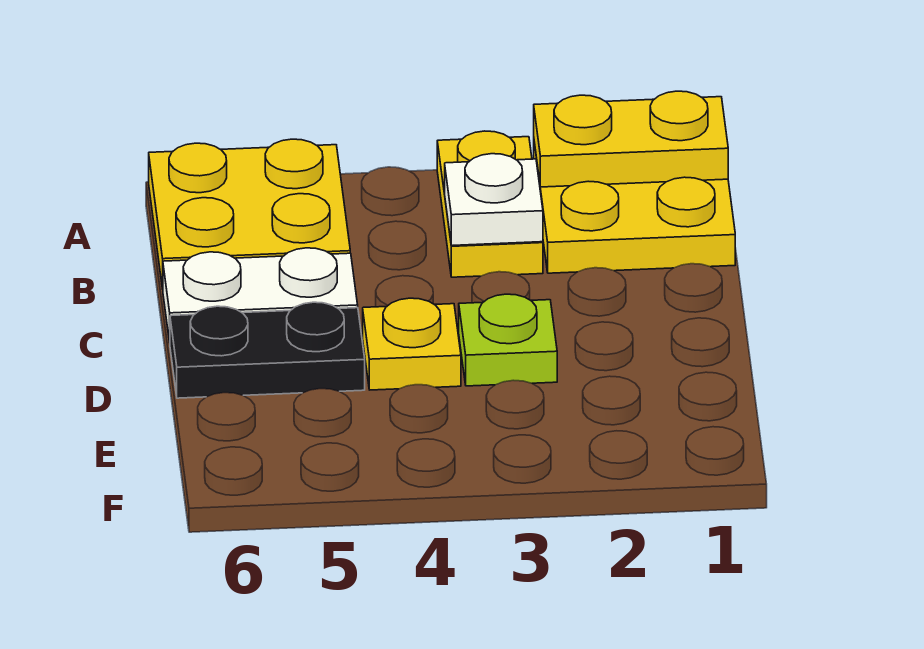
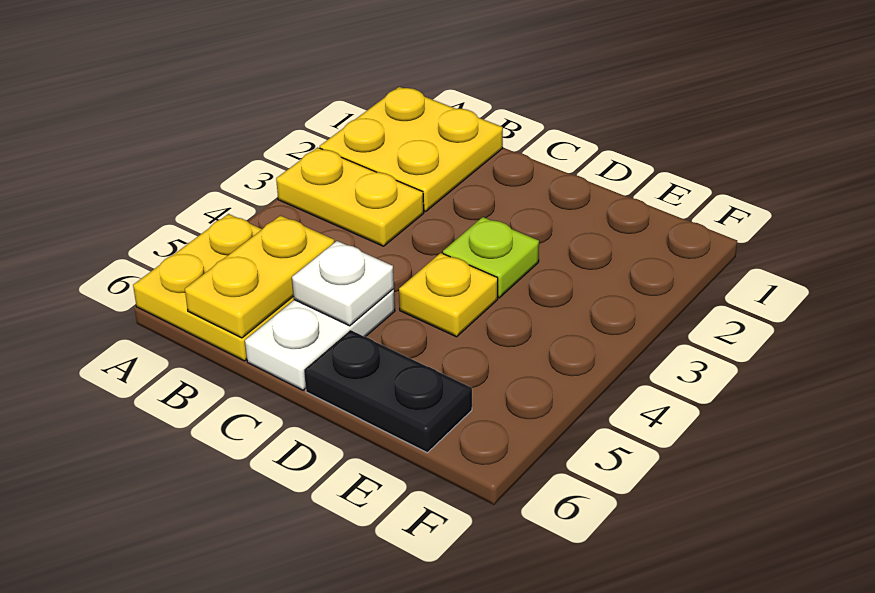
yellow plate A1:A2 level 2 -> yellow plate B5:B6 level 2
white plate B3 level 2 -> white plate C5 level 2
black plate D5:D6 level 1 -> black plate D6:E6 level 1

